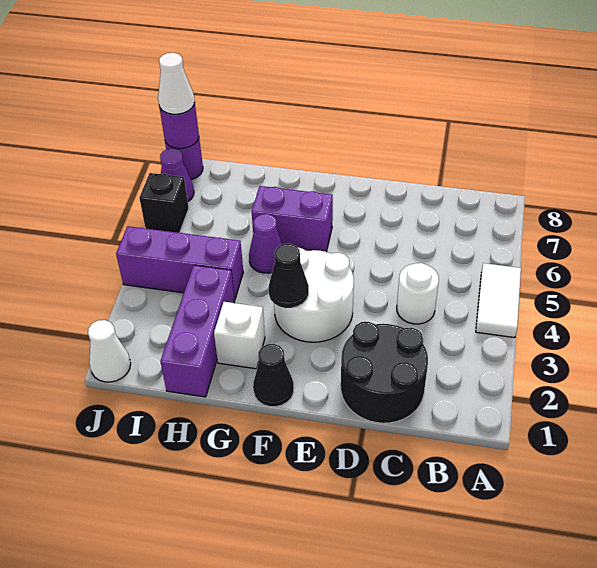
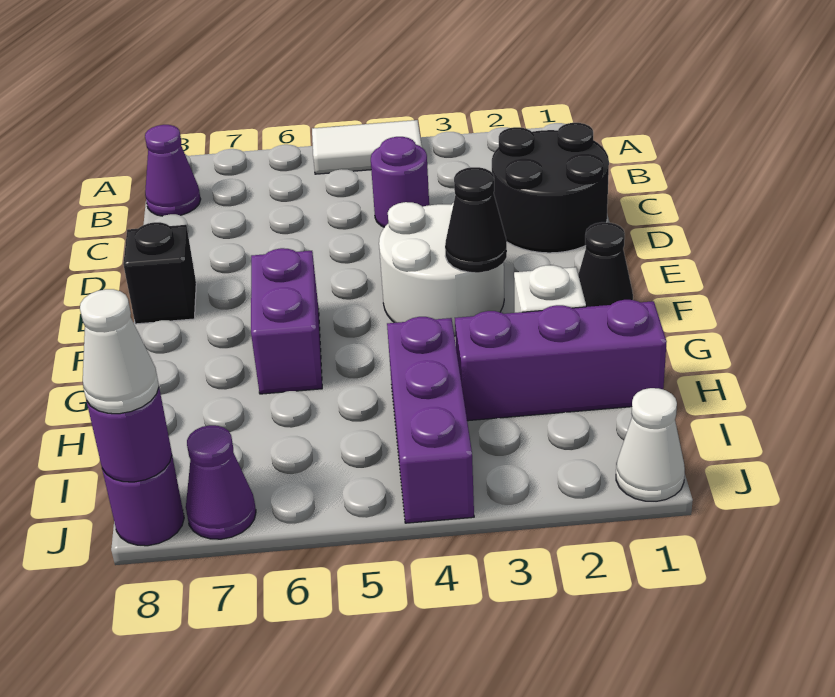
white round brick C4 level 1 -> purple round brick C4 level 1
purple cone G5 level 1 -> purple cone B8 level 1
black brick J6 level 1 -> black brick E8 level 1

